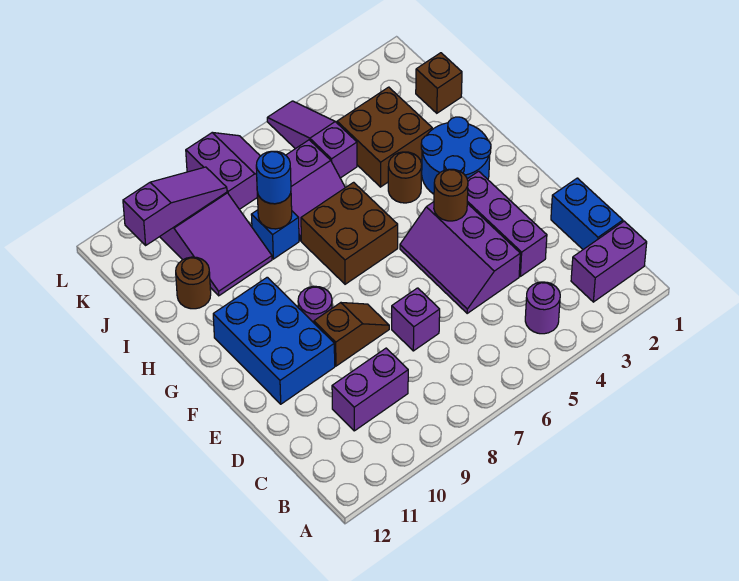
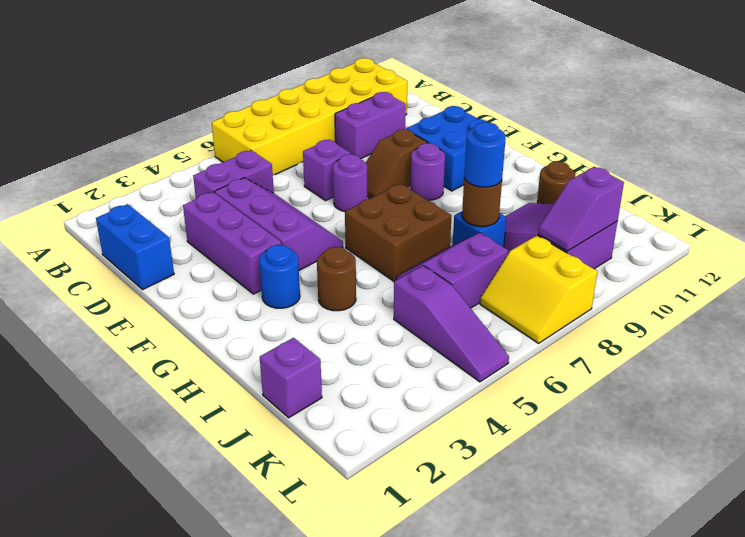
none -> yellow brick A6:B11 level 1
purple brick B1:B2 level 1 -> purple brick C4:C5 level 1
purple round brick B4 level 1 -> purple round brick E7 level 1
blue brick E10:G11 level 1 -> blue brick E10:F11 level 1
brown round brick F4 level 2 -> none
blue round brick G2:H3 level 1 -> blue round brick G3 level 1
brown brick I3:J4 level 1 -> none
brown brick J1 level 1 -> purple brick J1 level 1
purple slope K7:L8 level 1 top 8 -> yellow slope K7:L8 level 1 top 8
purple slope K9:K11 level 2 top 11 -> purple slope K9:K10 level 2 top 10

